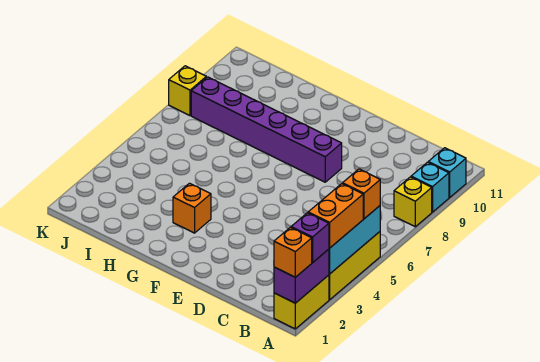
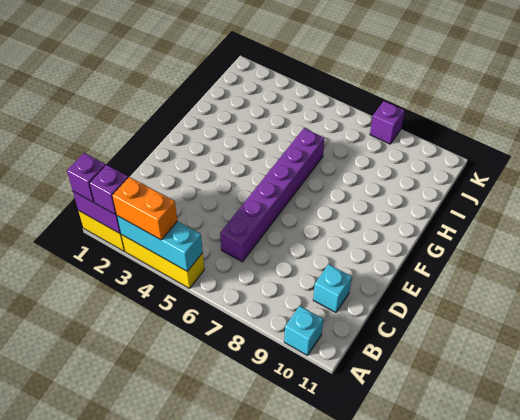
orange brick A1 level 3 -> purple brick A1 level 3
orange brick A5 level 3 -> none
yellow brick A8 level 1 -> none
cyan brick A9 level 1 -> cyan brick C10 level 1
purple brick E8:J8 level 1 -> purple brick C6:H6 level 1
orange brick G3 level 1 -> none
yellow brick K8 level 1 -> purple brick K8 level 1

